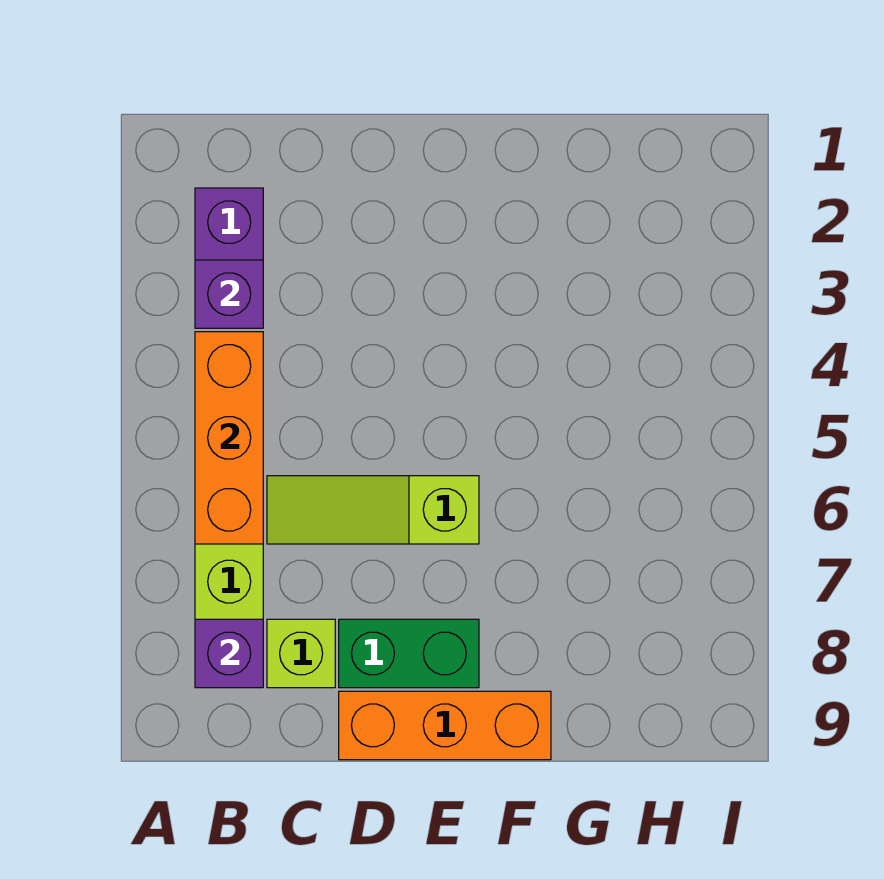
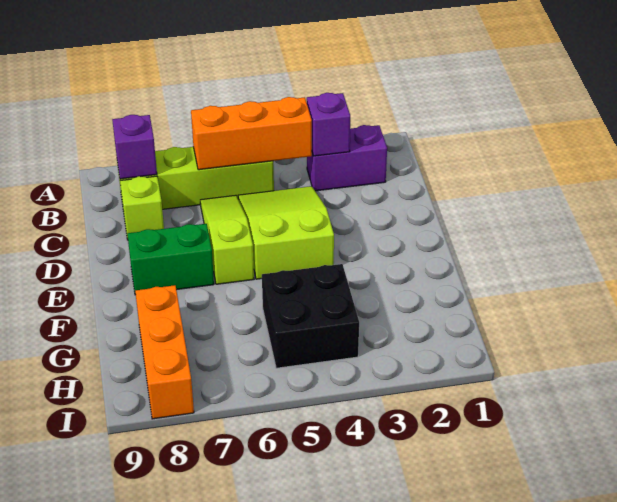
none -> lime slope C4:E5 level 1 top E
green brick D8:E8 level 1 -> green brick E7:E8 level 1
orange brick D9:F9 level 1 -> orange brick G8:I8 level 1
none -> black brick G4:H5 level 1

